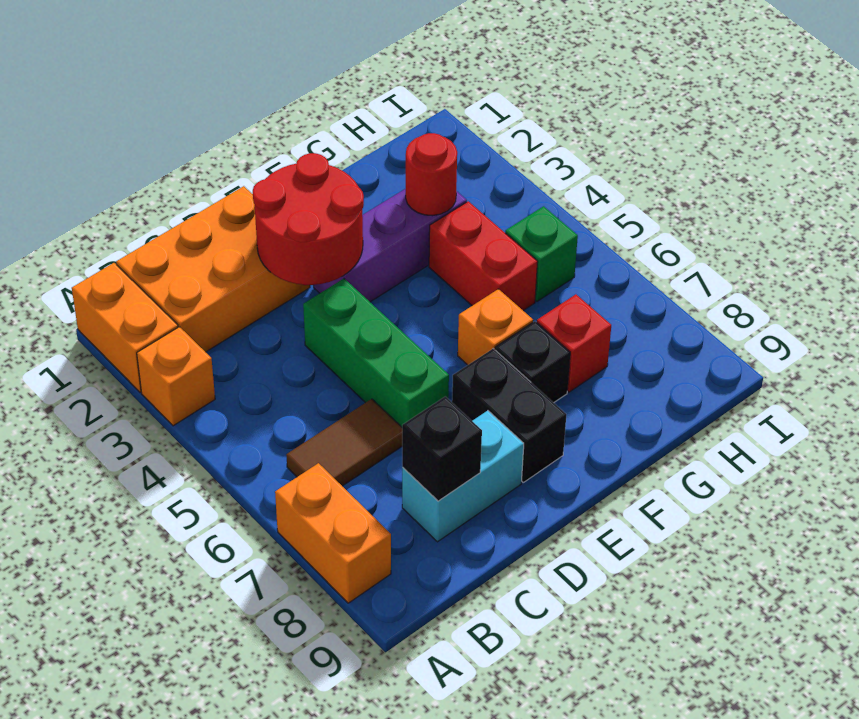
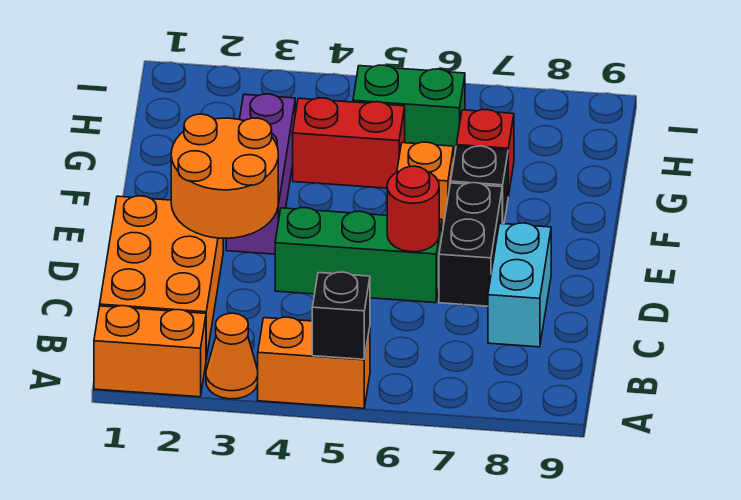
orange brick A3 level 1 -> orange cone A3 level 1
orange brick A7:A8 level 1 -> orange brick A4:A5 level 1
brown tile B6:C6 level 1 -> none
black brick C8 level 2 -> black brick A5 level 2
red round brick D2:E3 level 2 -> orange round brick D2:E3 level 2
black brick E7:E8 level 1 -> black brick D7:E7 level 1
red round brick G3 level 2 -> red round brick D6 level 2
green brick H5 level 1 -> green brick H5:H6 level 1

